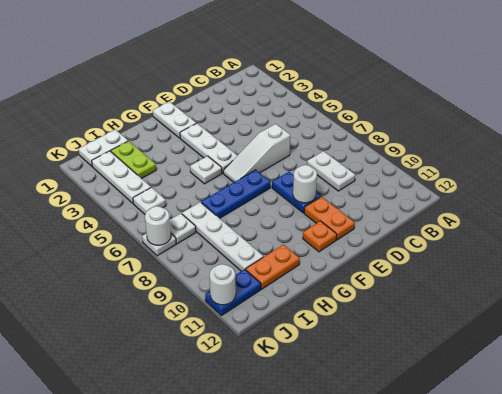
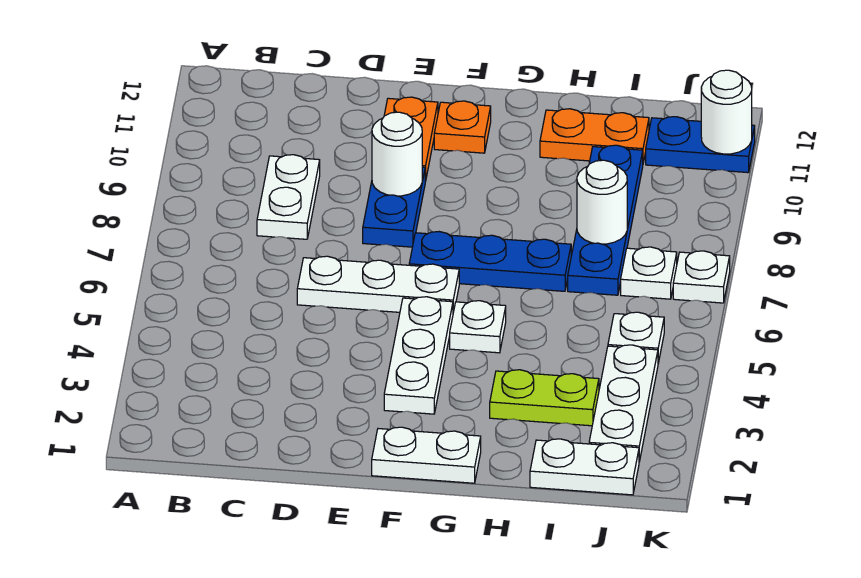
white slope D6:F6 level 1 top D -> white plate D6:F6 level 1
white plate F1:F2 level 1 -> white plate F1:G1 level 1
lime plate I2:I3 level 1 -> lime plate H3:I3 level 1
white plate I7:I10 level 1 -> blue plate I7:I10 level 1
white round brick K7 level 2 -> white round brick I8 level 2

